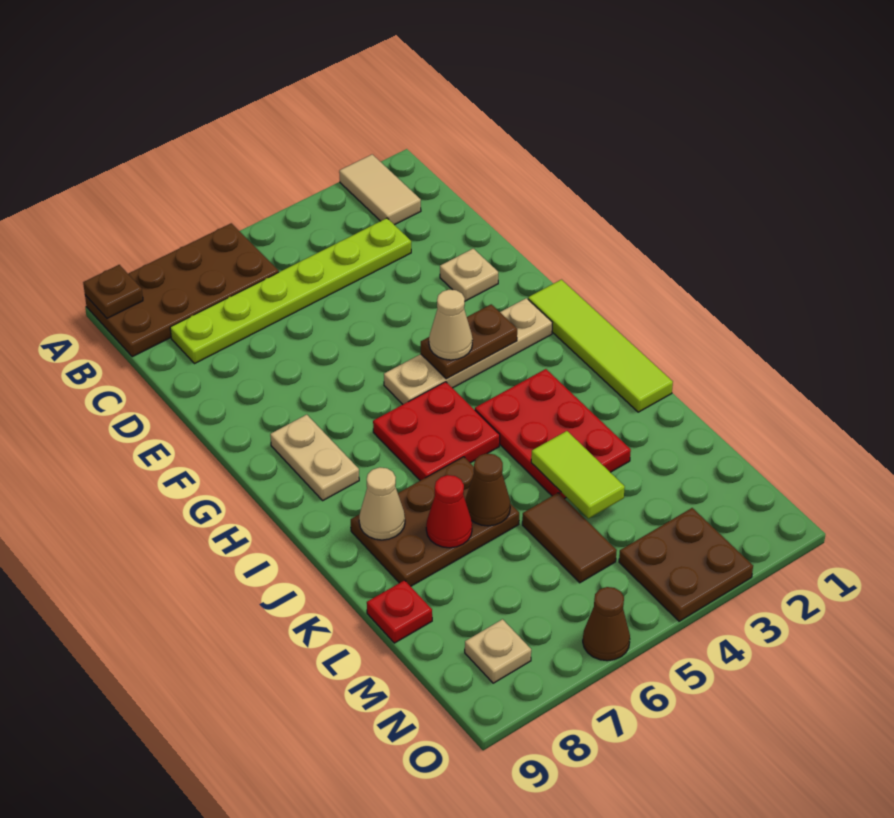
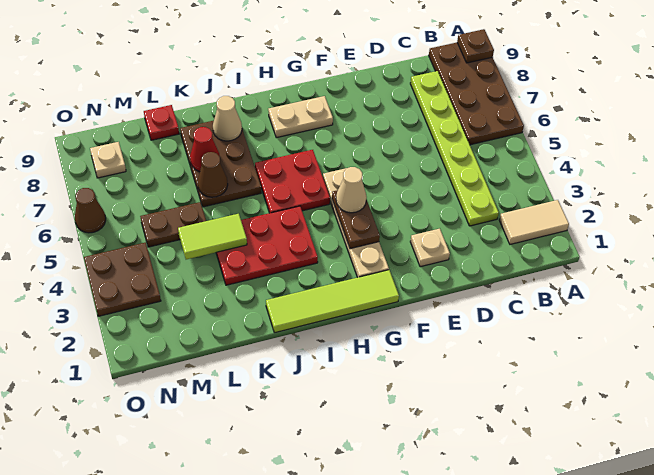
brown tile L5:M5 level 1 -> brown plate L5:M5 level 1

